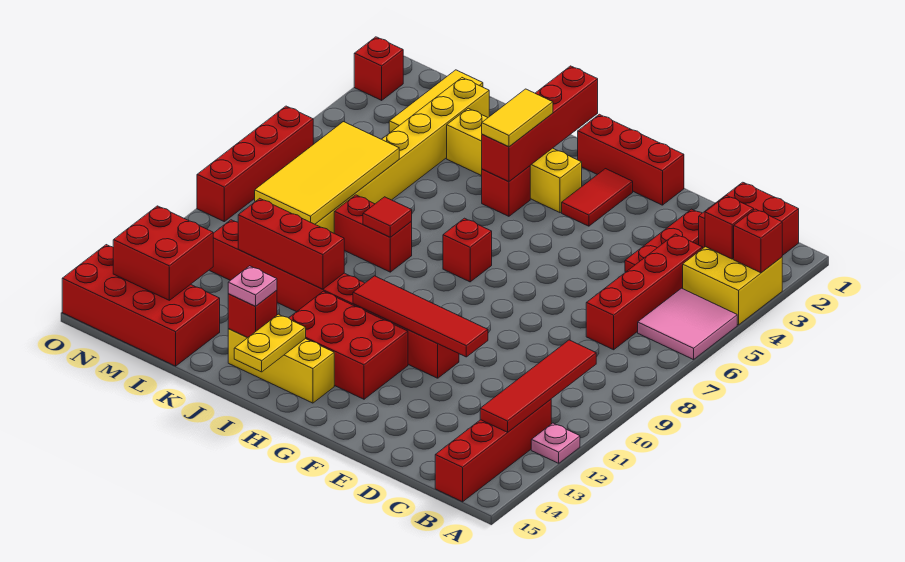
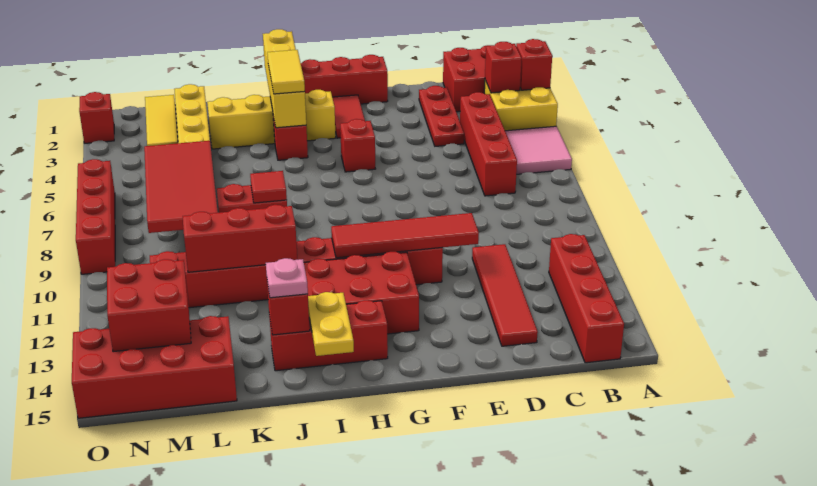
pink plate A12 level 1 -> none
red tile B10:B13 level 2 -> red tile D11:D14 level 1
red brick H7 level 1 -> red brick G5 level 1
yellow brick H14:J14 level 1 -> red brick H14:J14 level 1
red brick I1:I4 level 2 -> yellow brick I1:I4 level 2
yellow tile L6:M9 level 2 -> red tile L6:M9 level 2

